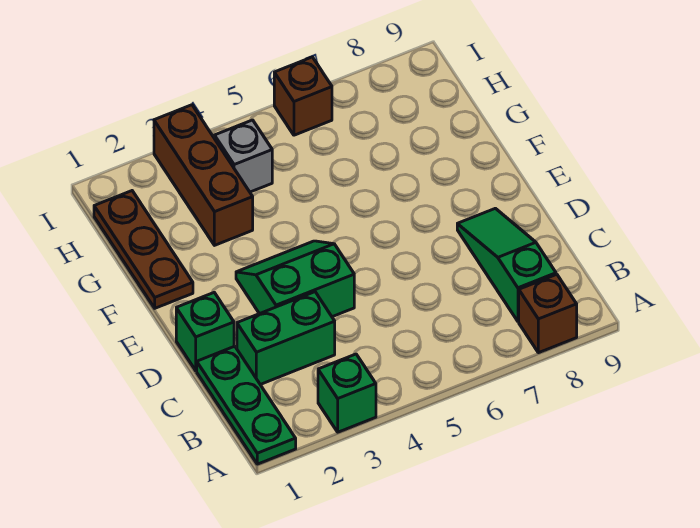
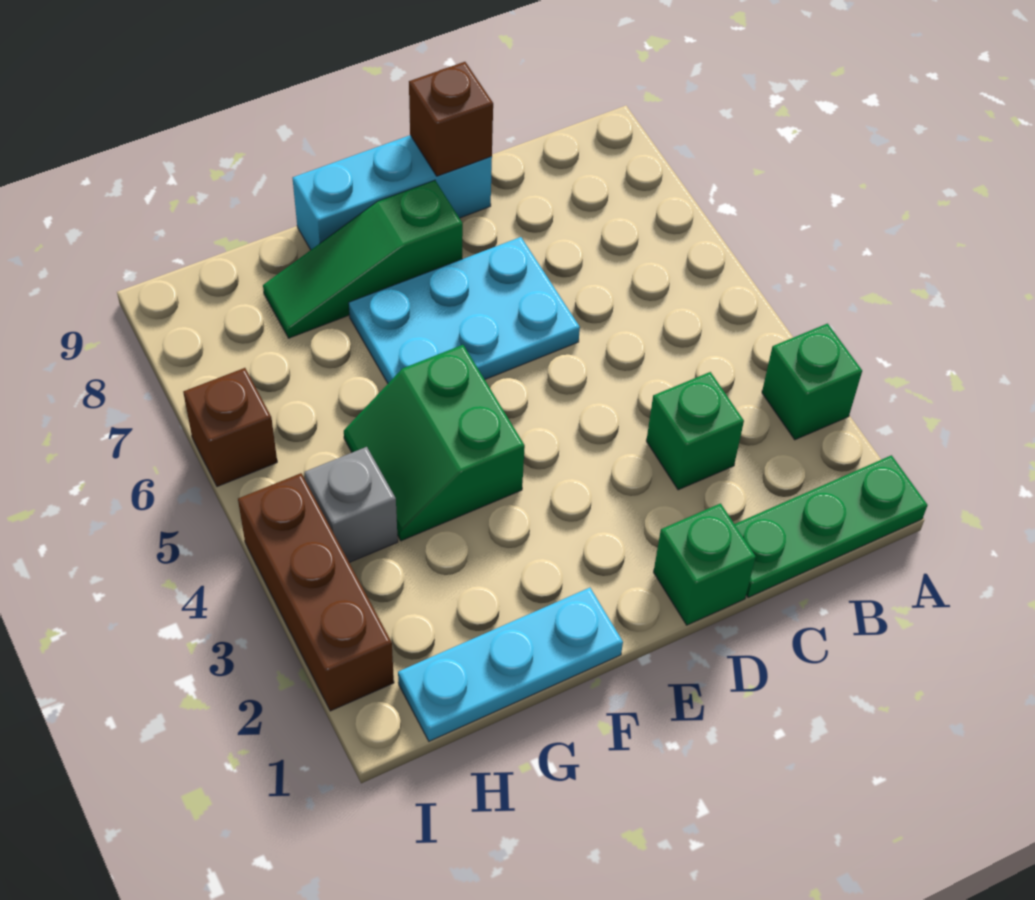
brown brick A8 level 1 -> brown brick D9 level 2
green slope B8:D8 level 1 top B -> green slope E8:G8 level 1 top E
green brick C2:C3 level 1 -> green brick C3 level 1
green slope D3:E4 level 1 top D -> green slope F4:G5 level 1 top F
none -> cyan plate D6:F7 level 1
none -> cyan brick D9:F9 level 1
brown plate F1:H1 level 1 -> cyan plate F1:H1 level 1
brown brick G3:I3 level 1 -> brown brick I2:I4 level 1

